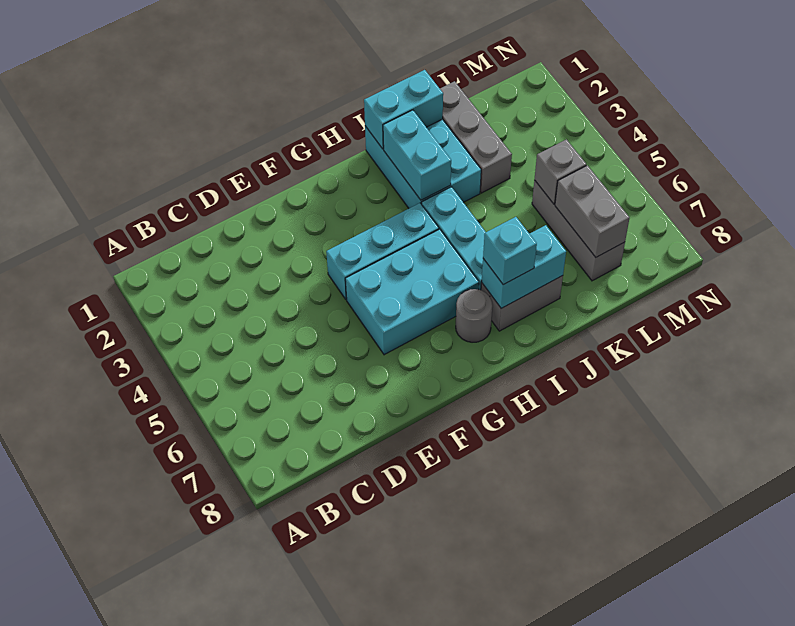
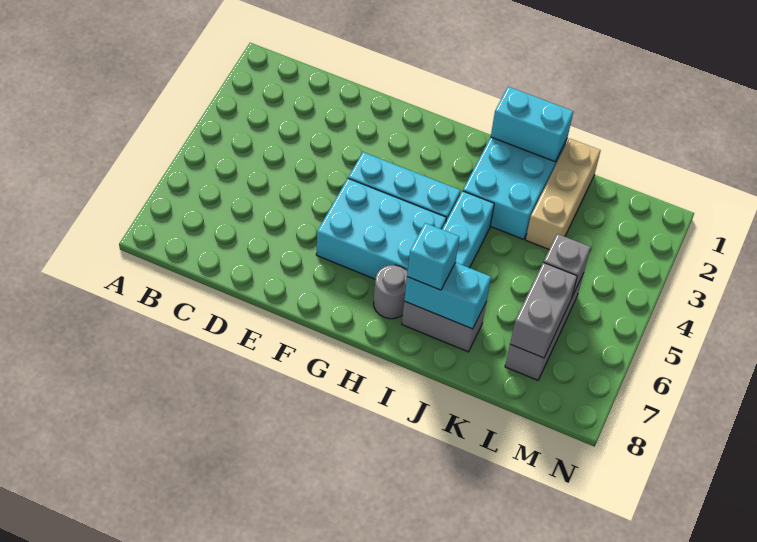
cyan brick I2:I3 level 2 -> none
grey brick K1:K3 level 1 -> tan brick K1:K3 level 1

